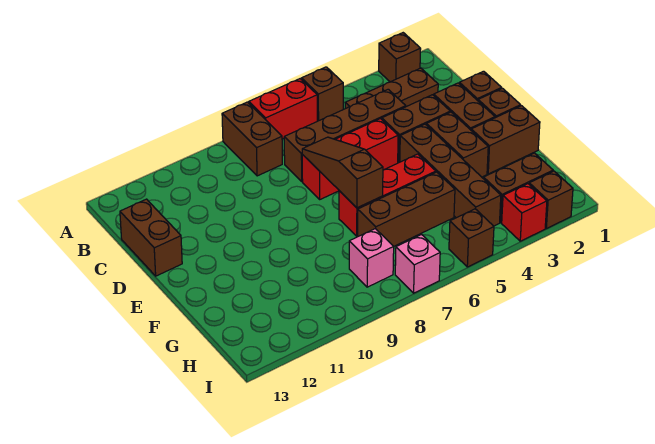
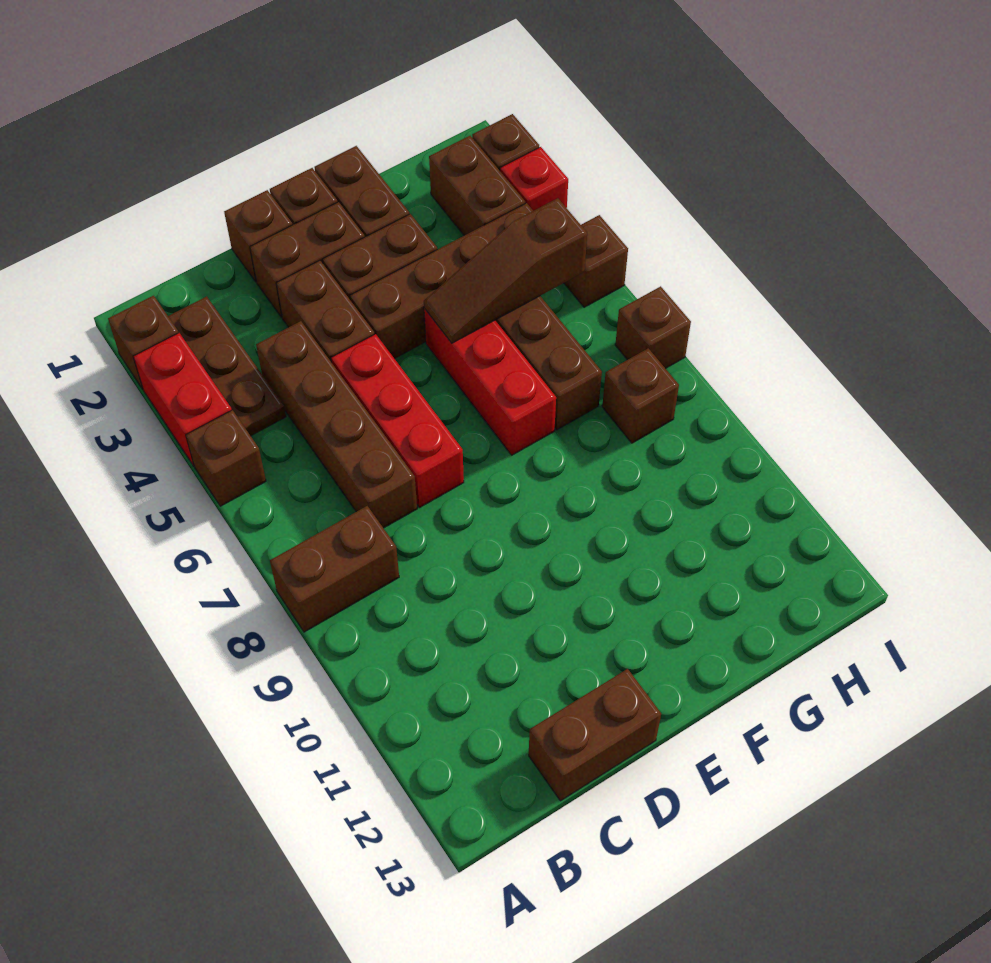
red brick A6:A7 level 1 -> red brick A3:A4 level 1
brown slope D7:F7 level 2 top F -> brown slope F5:H5 level 2 top H
pink brick H8 level 1 -> brown brick H8 level 1
pink brick I7 level 1 -> brown brick I7 level 1

